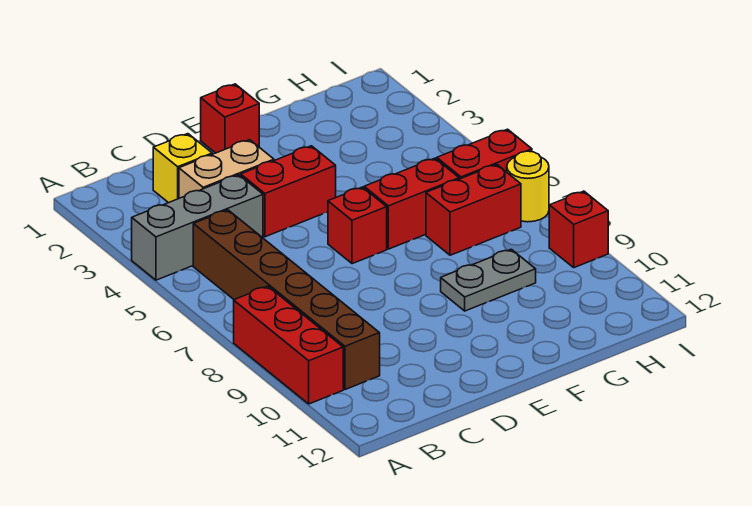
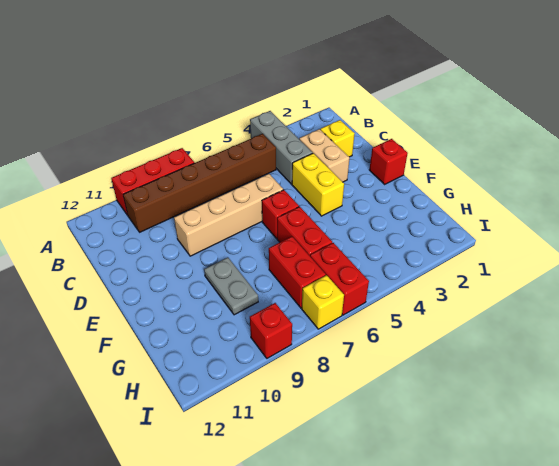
red brick D4:E4 level 1 -> yellow brick D4:E4 level 1
none -> tan brick D6:D9 level 1
yellow round brick I7 level 1 -> yellow brick I7 level 1

